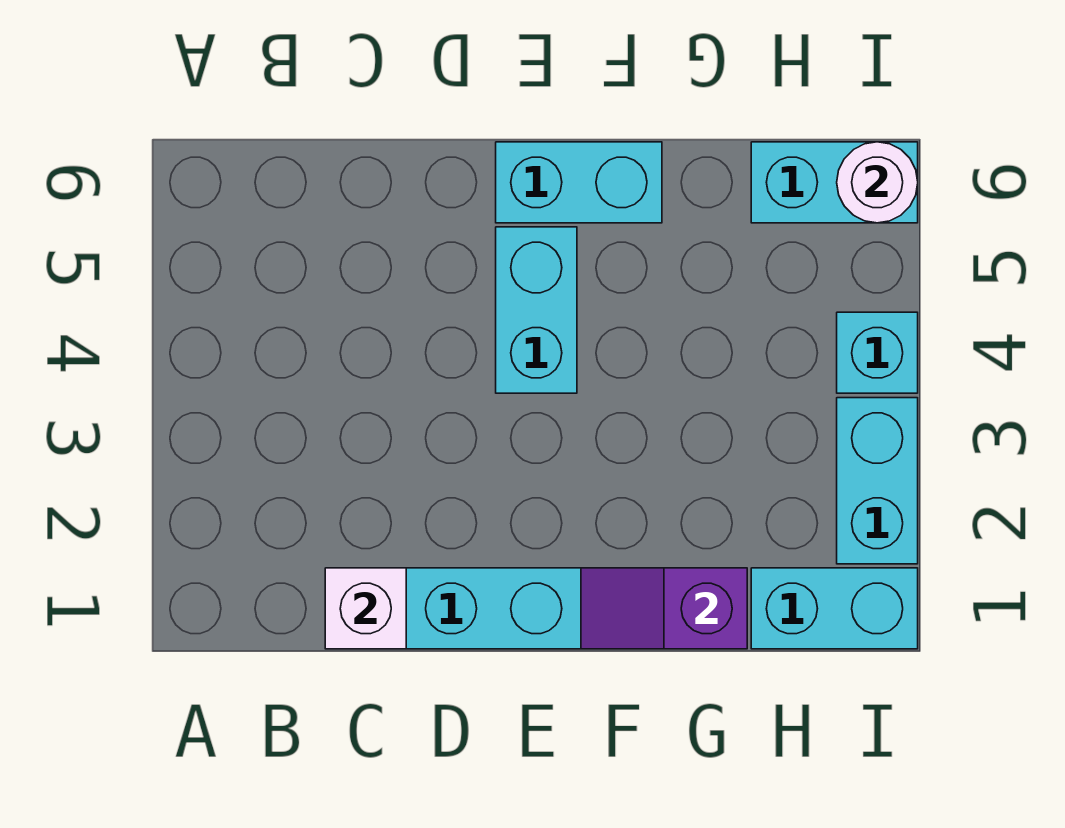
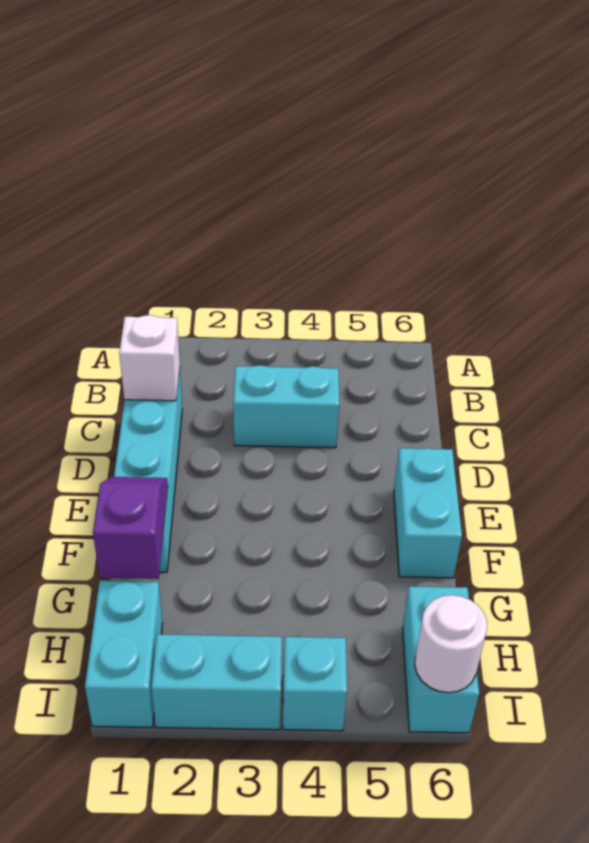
cyan brick E4:E5 level 1 -> cyan brick C3:C4 level 1

